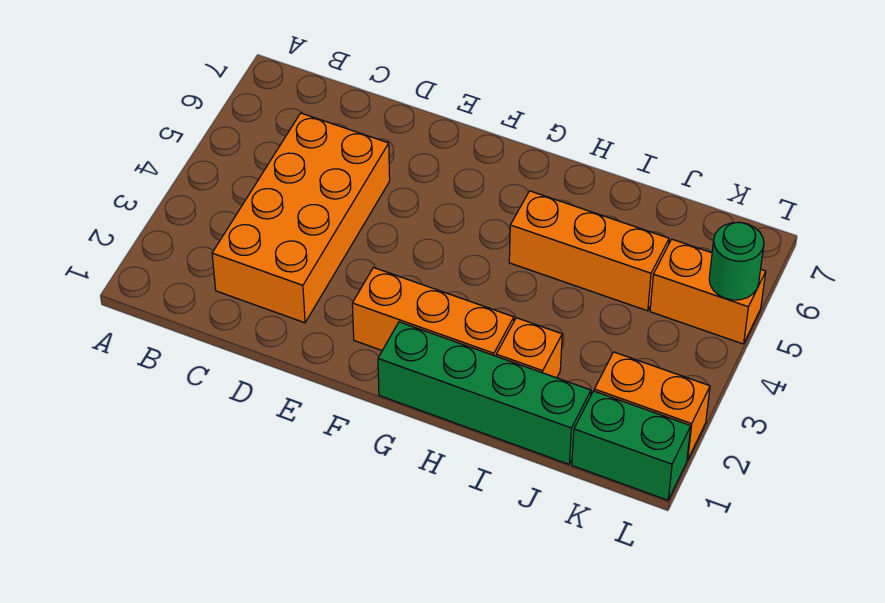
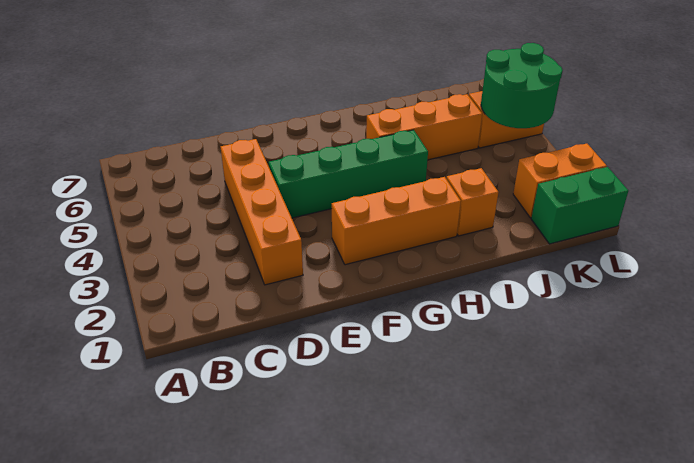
orange brick C2:D5 level 1 -> orange brick D2:D5 level 1
green brick G1:J1 level 1 -> green brick E4:H4 level 1
green round brick L5 level 2 -> green round brick K4:L5 level 2

